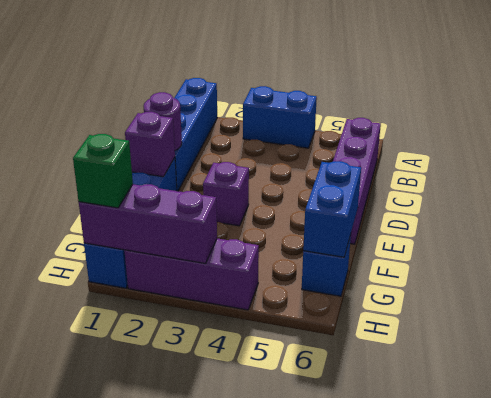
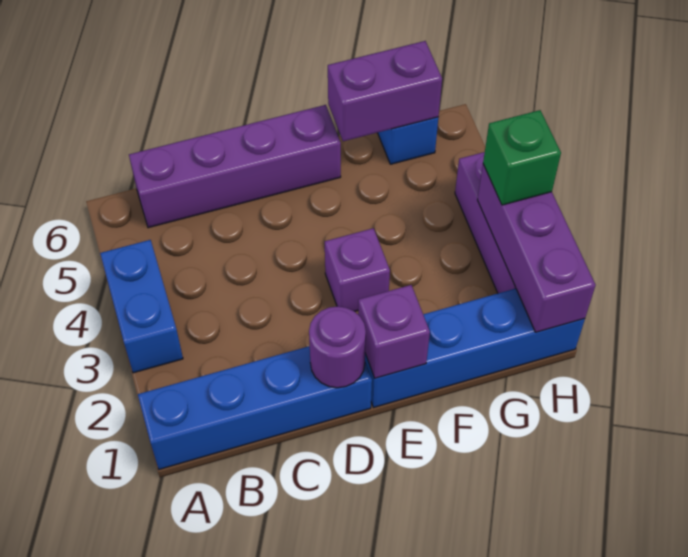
blue brick F6:G6 level 2 -> purple brick F6:G6 level 2
green brick H1 level 3 -> green brick H3 level 3

